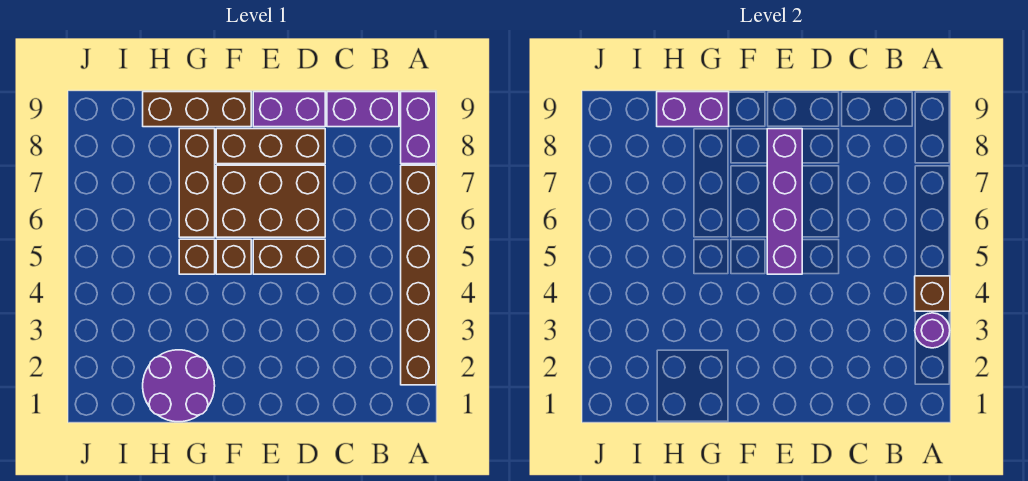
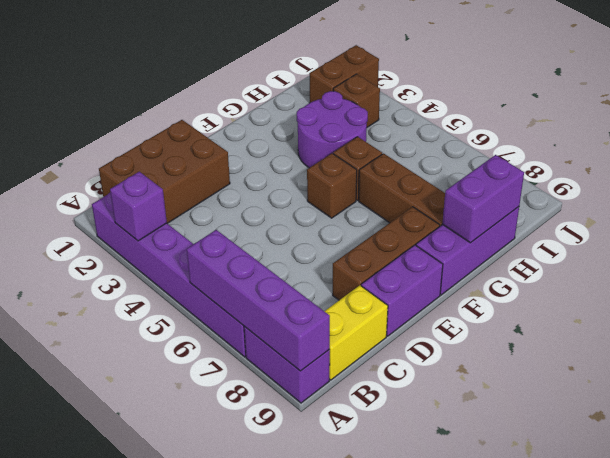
brown brick A2:A7 level 1 -> purple brick A2:A7 level 1
purple round brick A3 level 2 -> purple brick A3 level 2
brown brick A4 level 2 -> brown brick I3 level 1
purple brick B9:C9 level 1 -> yellow brick B9:C9 level 1
brown brick D5:E5 level 1 -> brown brick I2:J2 level 1
brown brick D6:F7 level 1 -> brown brick B1:D2 level 1
purple brick E5:E8 level 2 -> purple brick A6:A9 level 2
brown brick F9:H9 level 1 -> purple brick F9:H9 level 1
purple round brick G1:H2 level 1 -> purple round brick G3:H4 level 1

